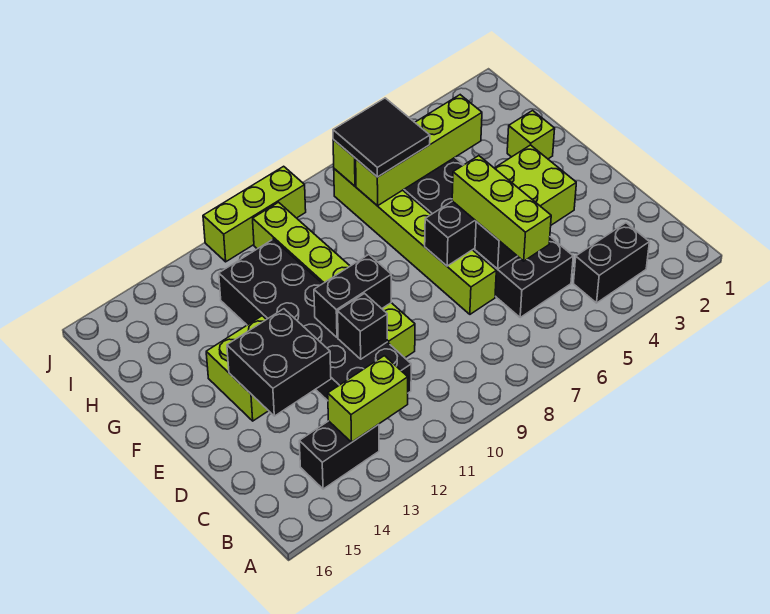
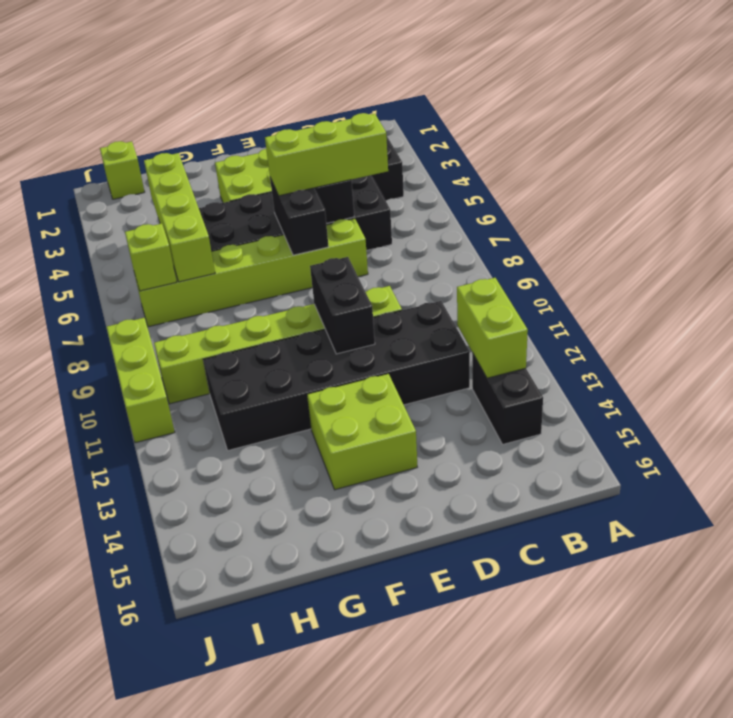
black brick D11 level 2 -> none
black brick D13:E14 level 2 -> none
lime brick G2 level 1 -> lime brick I1 level 1
black tile H6:I7 level 3 -> none

